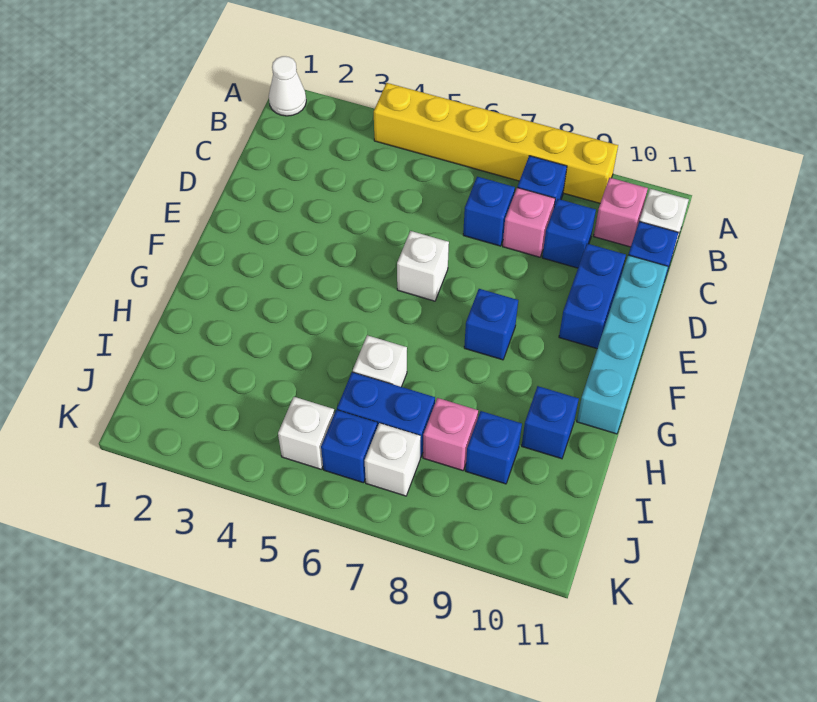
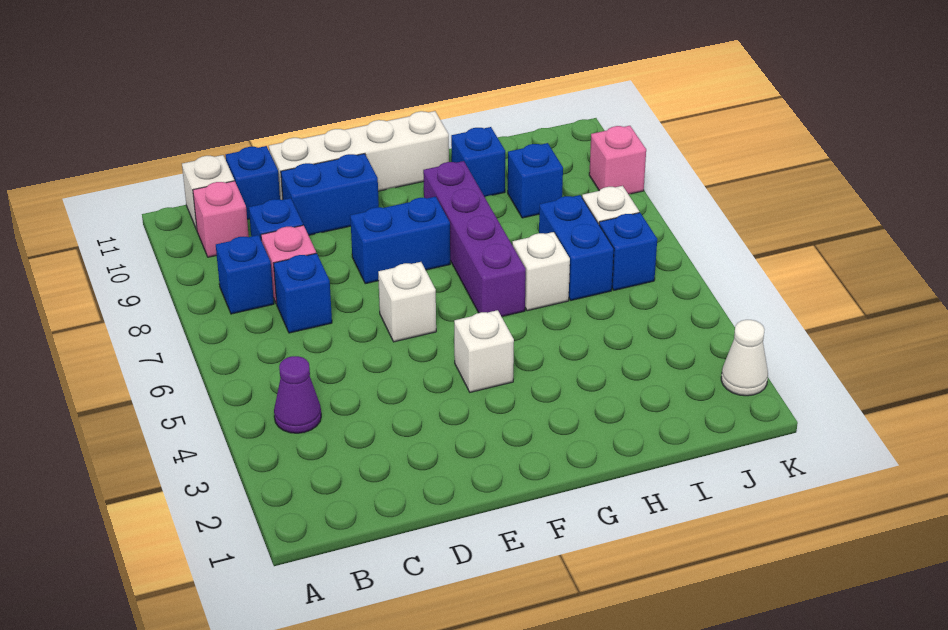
white cone A1 level 1 -> white cone K2 level 1
yellow brick A4:A9 level 1 -> none
none -> purple cone B4 level 1
cyan brick D11:G11 level 1 -> white brick D11:G11 level 1
blue brick F8 level 1 -> blue brick E8:F8 level 1
none -> purple brick G6:G9 level 1
pink brick I8 level 1 -> pink brick K9 level 1
white brick J5 level 1 -> white brick F4 level 1

